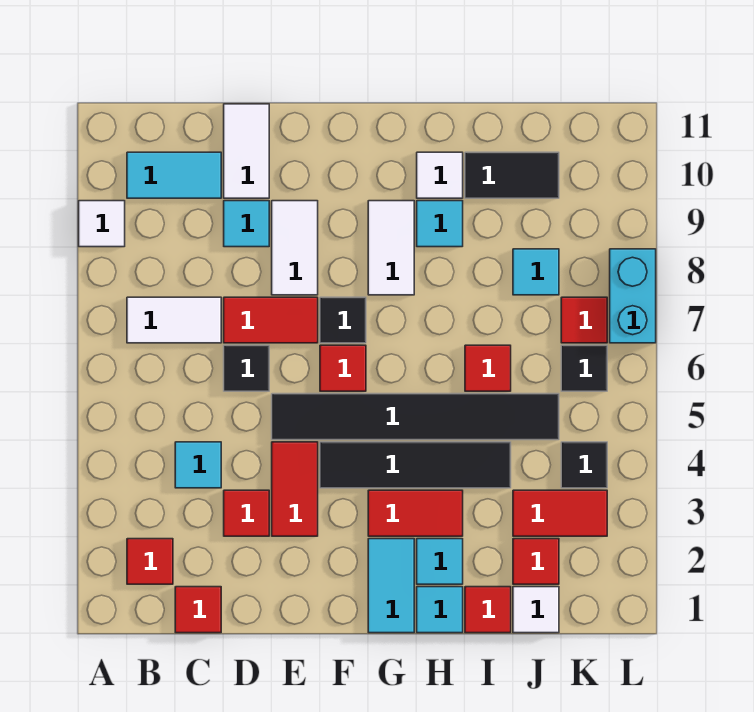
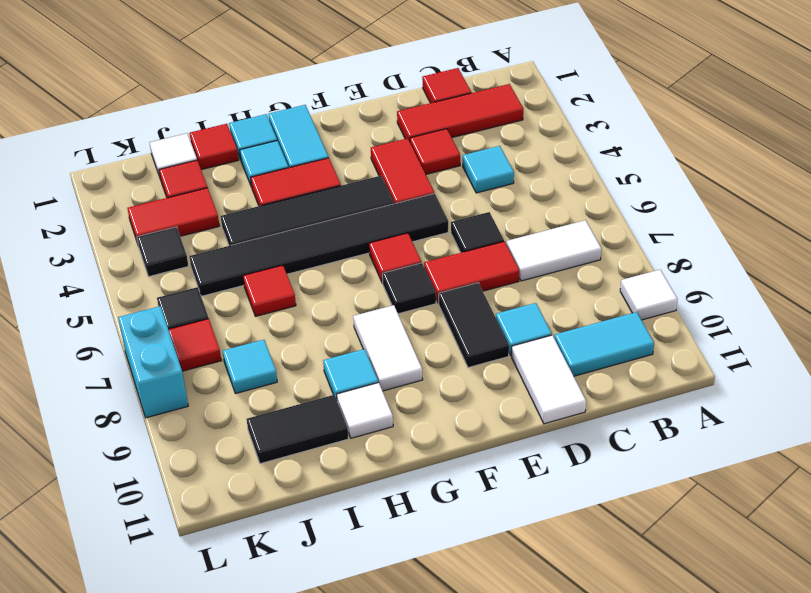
red tile B2 level 1 -> red tile B2:D2 level 1
white tile E8:E9 level 1 -> black tile E8:E9 level 1

